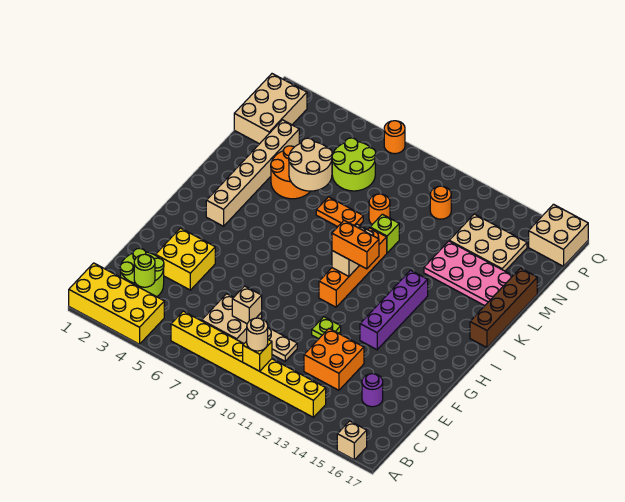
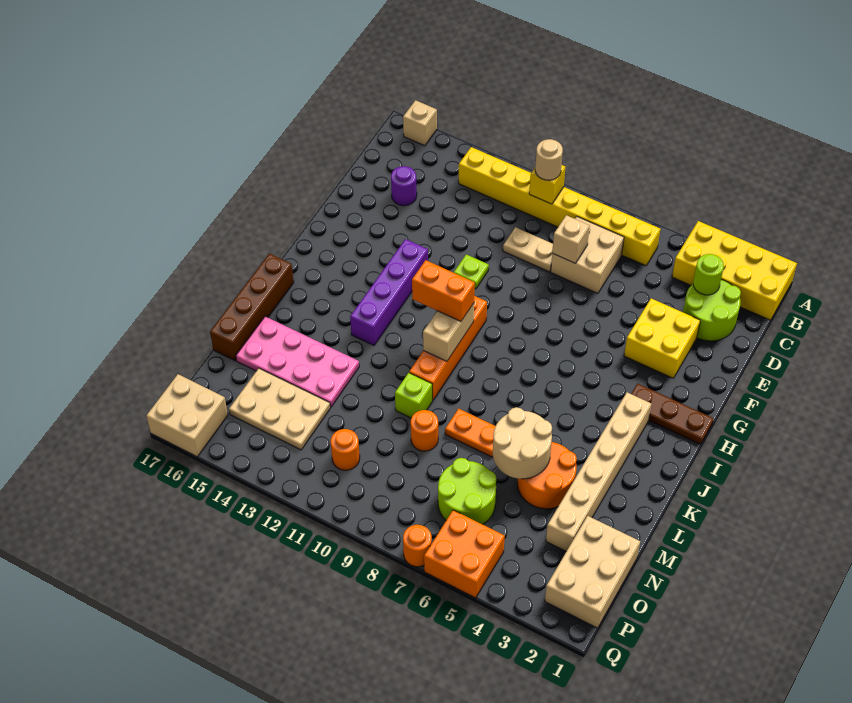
orange brick D12:E13 level 1 -> orange brick P5:Q6 level 1
none -> brown plate H1:H3 level 1

